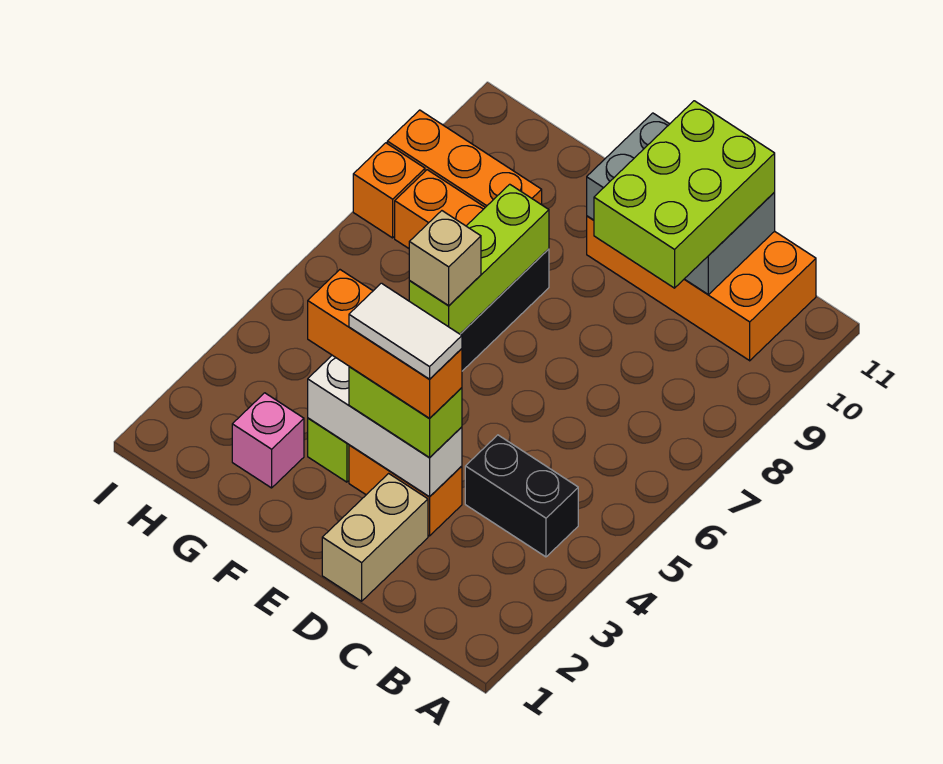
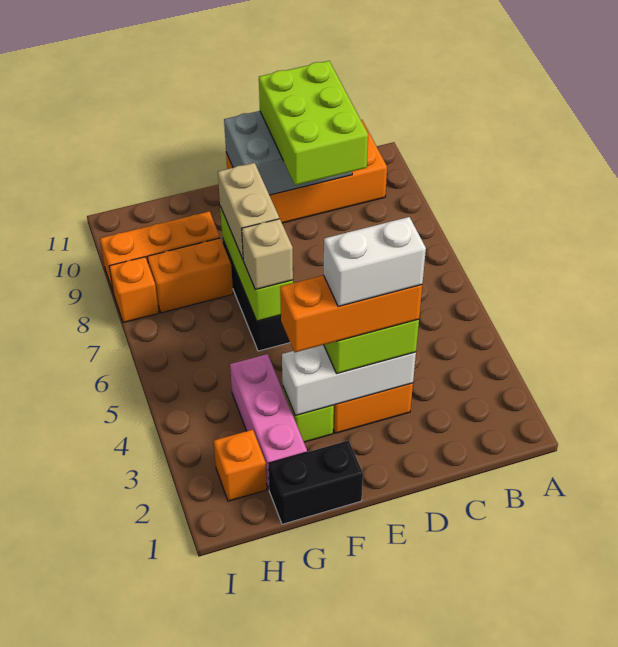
black brick B4:C4 level 1 -> black brick F1:G1 level 1
tan brick D1:D2 level 1 -> tan brick F7:F8 level 3
white tile D3:E3 level 5 -> white brick D3:E3 level 5
pink brick G2 level 1 -> pink brick G2:G4 level 1
none -> orange brick H2 level 1

